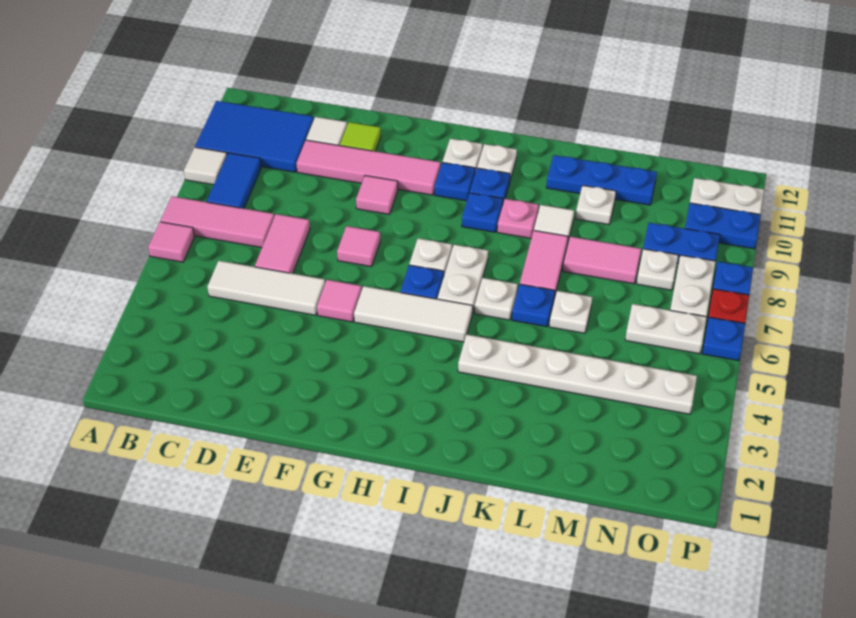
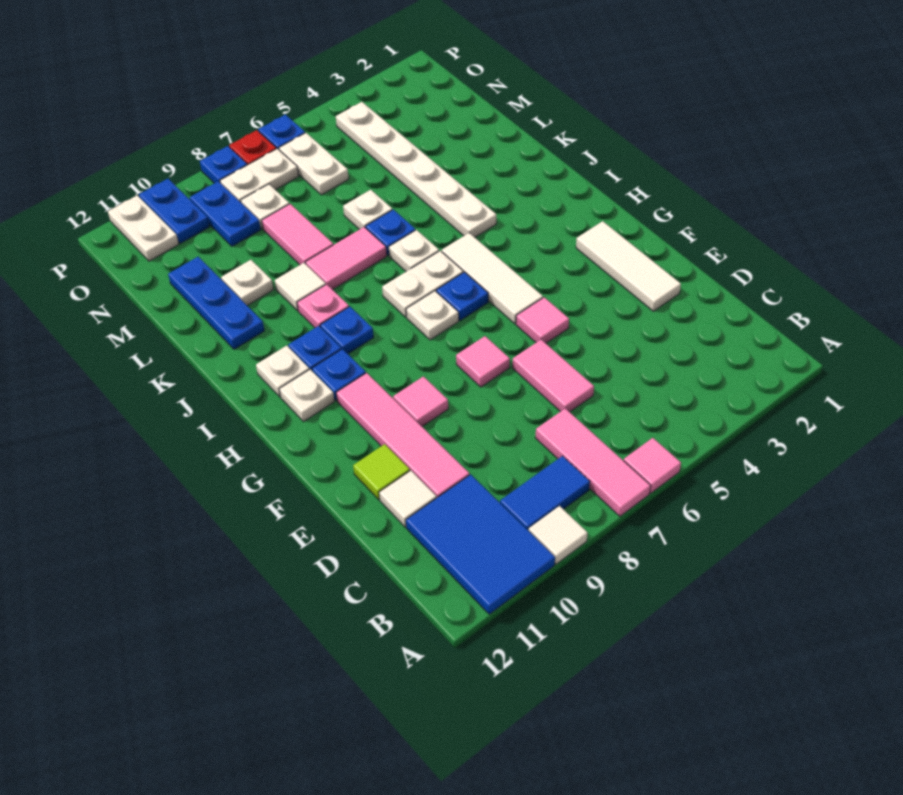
white tile C5:E5 level 1 -> white tile E2:G2 level 1
pink tile D6:D7 level 1 -> pink tile D6:E6 level 1

